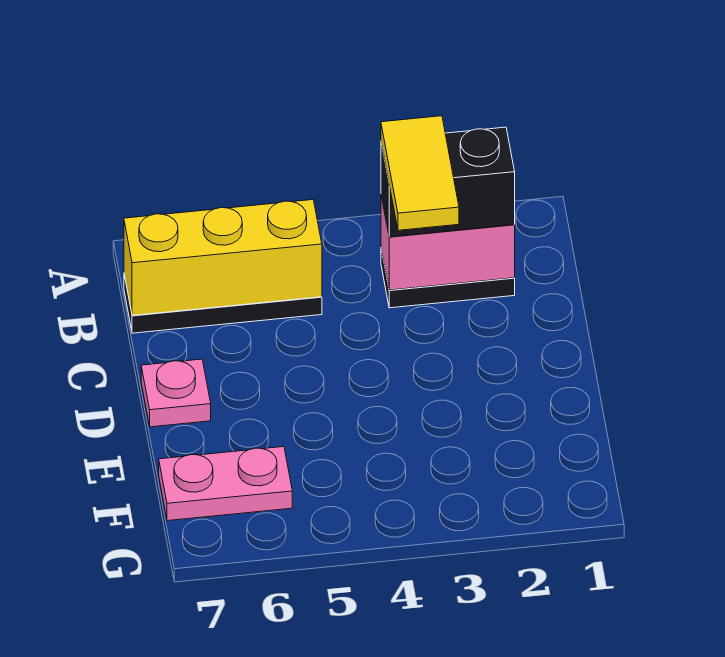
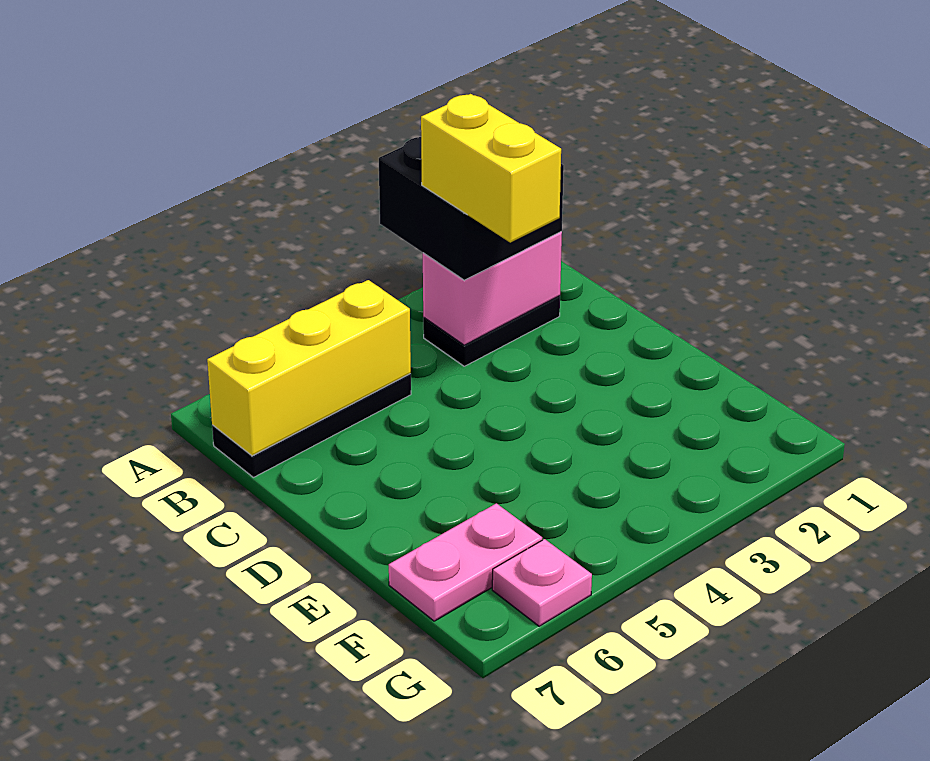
black brick B2:B3 level 3 -> black brick A2:B3 level 3
yellow tile B3:C3 level 4 -> yellow brick B3:C3 level 4
pink plate D7 level 1 -> pink plate G6 level 1

